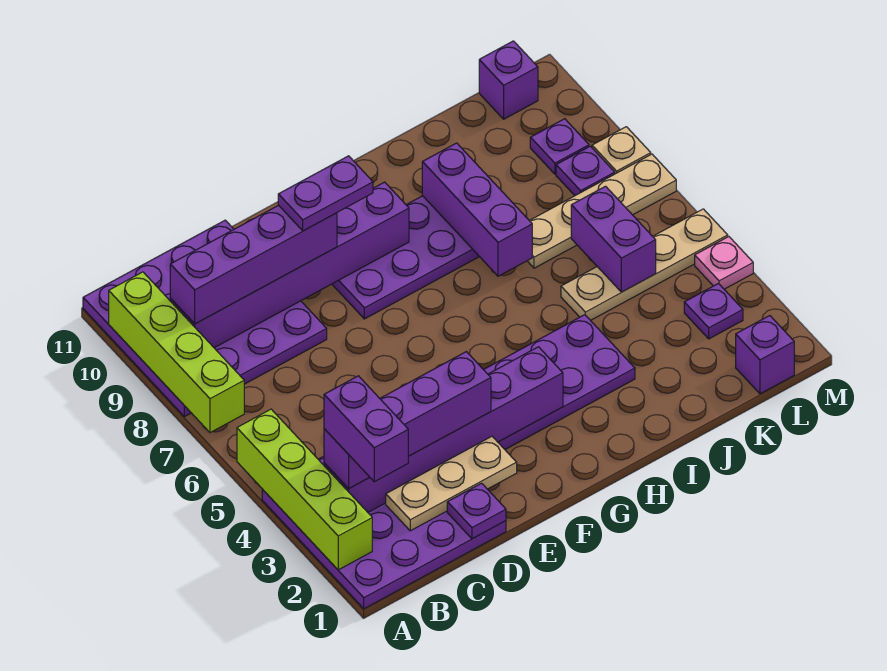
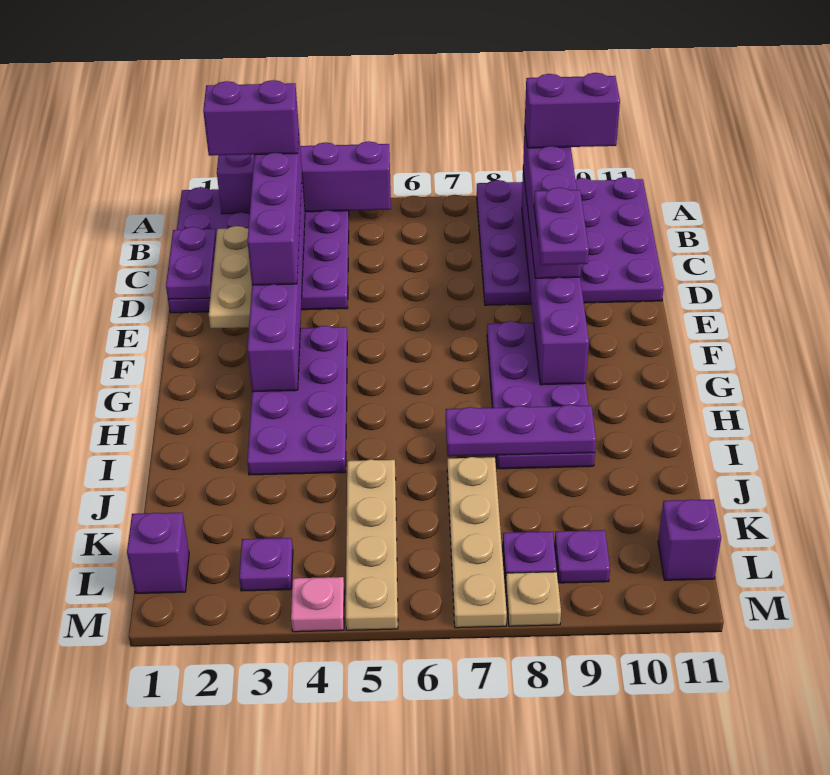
lime brick A2:A5 level 2 -> purple brick A2:A5 level 2
lime brick A7:A10 level 2 -> none
purple plate D1 level 2 -> purple plate C1:D1 level 2
purple brick I7:I9 level 2 -> purple plate I7:I9 level 2
purple brick K5:K6 level 2 -> purple brick B9:B10 level 4

